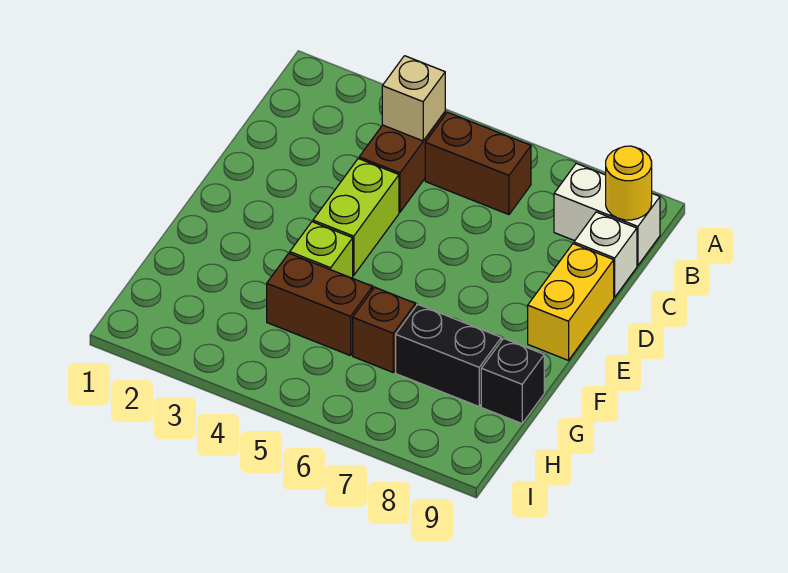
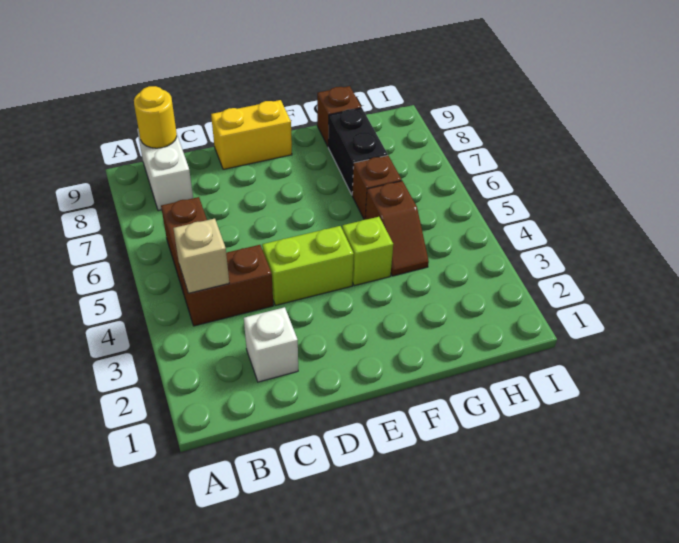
white brick C9 level 1 -> white brick C2 level 1
brown brick G4:G5 level 1 -> brown slope G4:G5 level 1 top 5
black brick G9 level 1 -> brown brick G9 level 1

